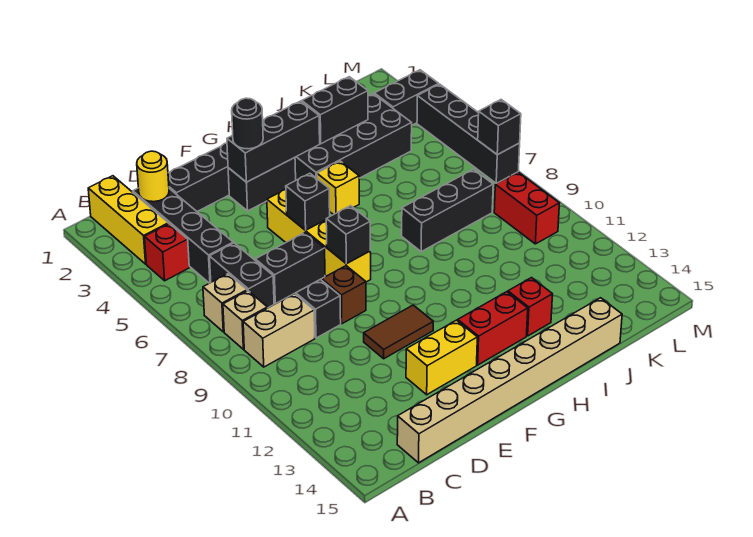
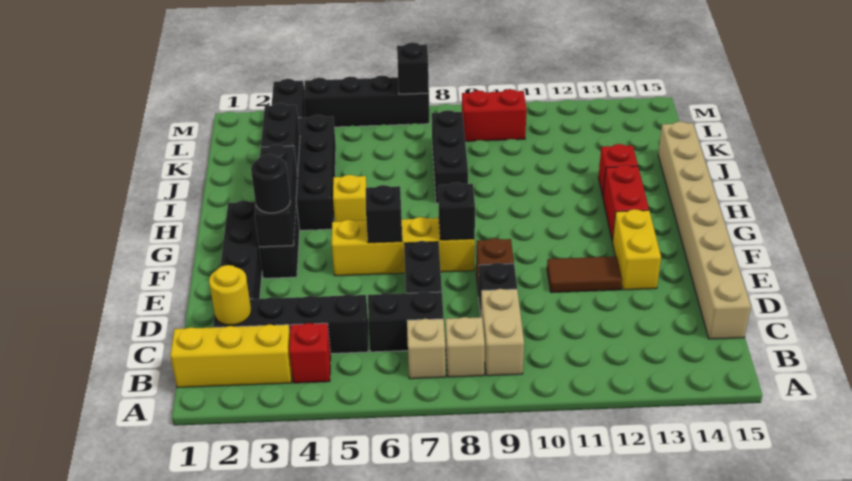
brown tile E11:F11 level 1 -> brown tile E11:E12 level 1

